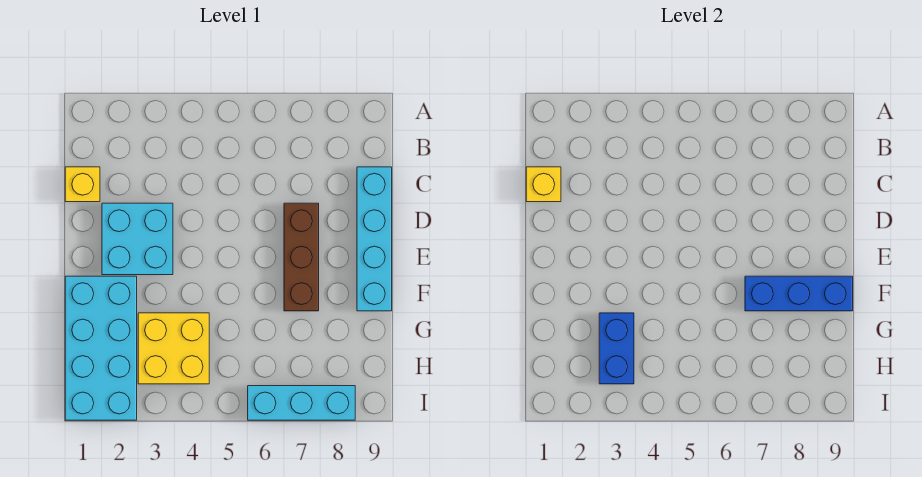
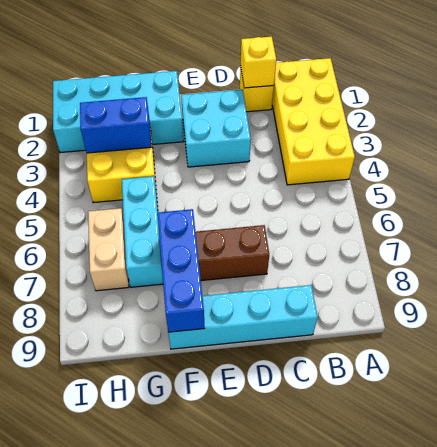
none -> yellow brick A1:B4 level 1
none -> tan brick H6:H7 level 1
cyan brick I6:I8 level 1 -> cyan brick G5:G7 level 1

